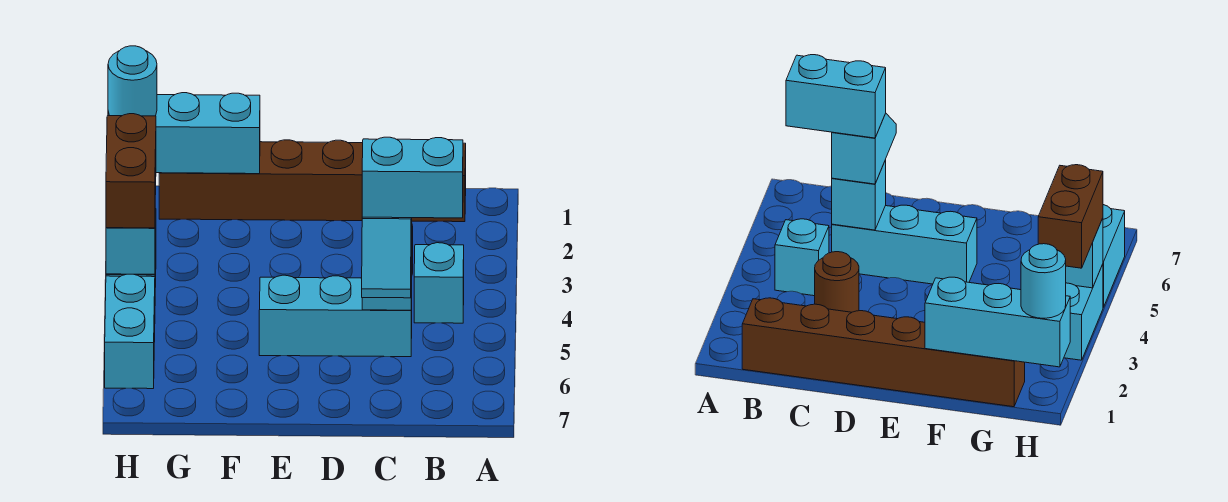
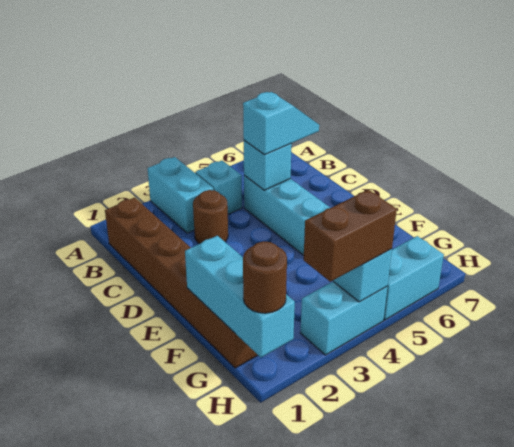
cyan brick B5:C5 level 4 -> cyan brick A3:B3 level 1
cyan round brick H1 level 3 -> brown round brick H1 level 3

